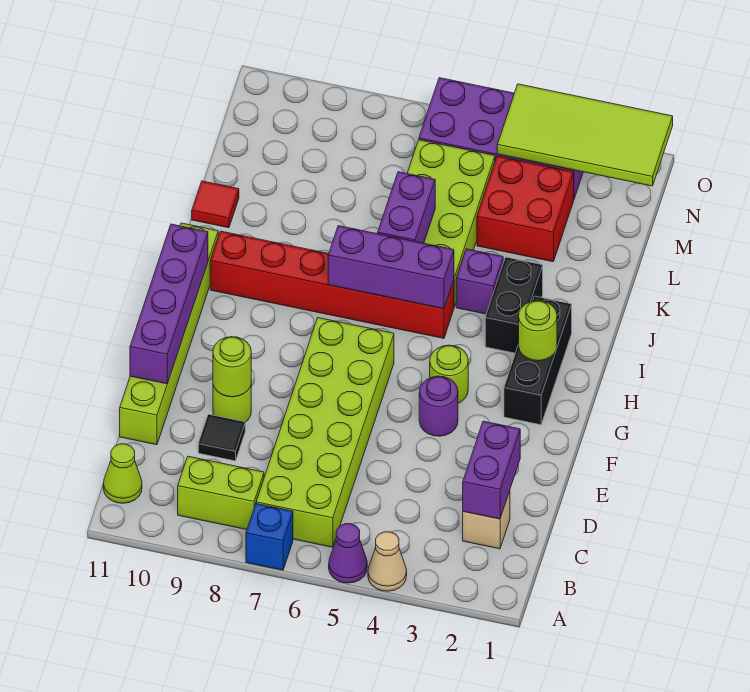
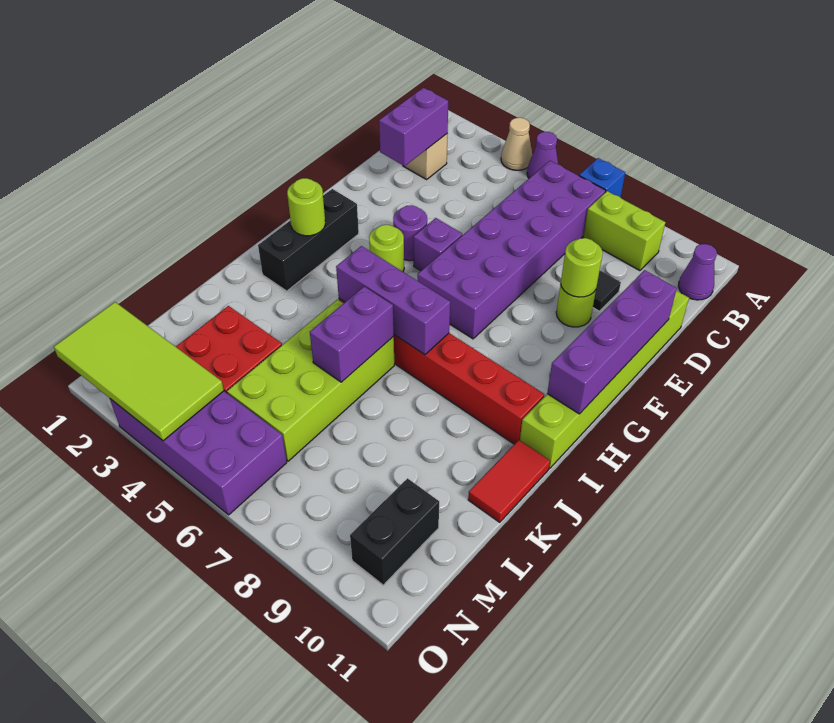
lime brick B6:G7 level 1 -> purple brick B6:G7 level 1
lime cone B11 level 1 -> purple cone B11 level 1
black brick I3:J3 level 1 -> black brick M10:N10 level 1
purple brick J4 level 1 -> purple brick F5 level 1
red tile K11 level 1 -> red tile J11:K11 level 1

